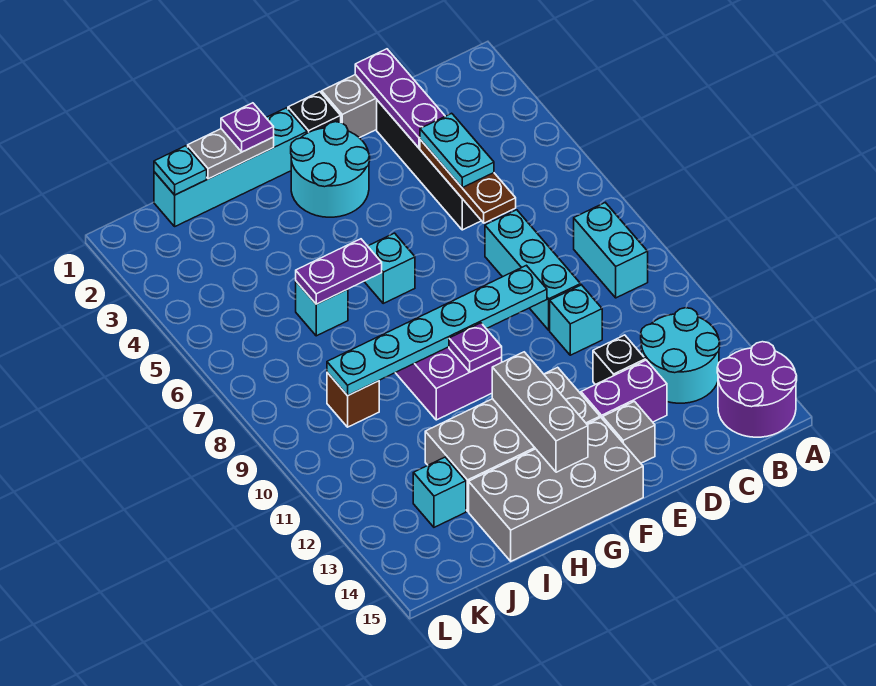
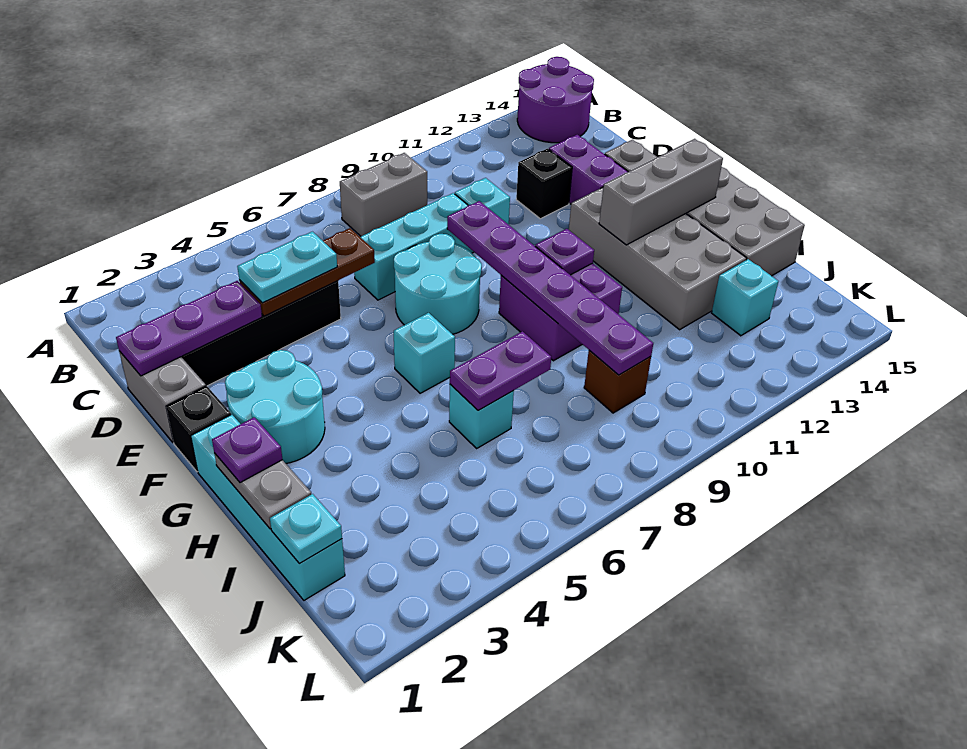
cyan brick B8:B9 level 1 -> grey brick B8:B9 level 1
cyan round brick B12:C13 level 1 -> cyan round brick E7:F8 level 1
cyan plate E9:J9 level 2 -> purple plate E9:J9 level 2
purple plate H6:I6 level 2 -> purple plate I6:I7 level 2

